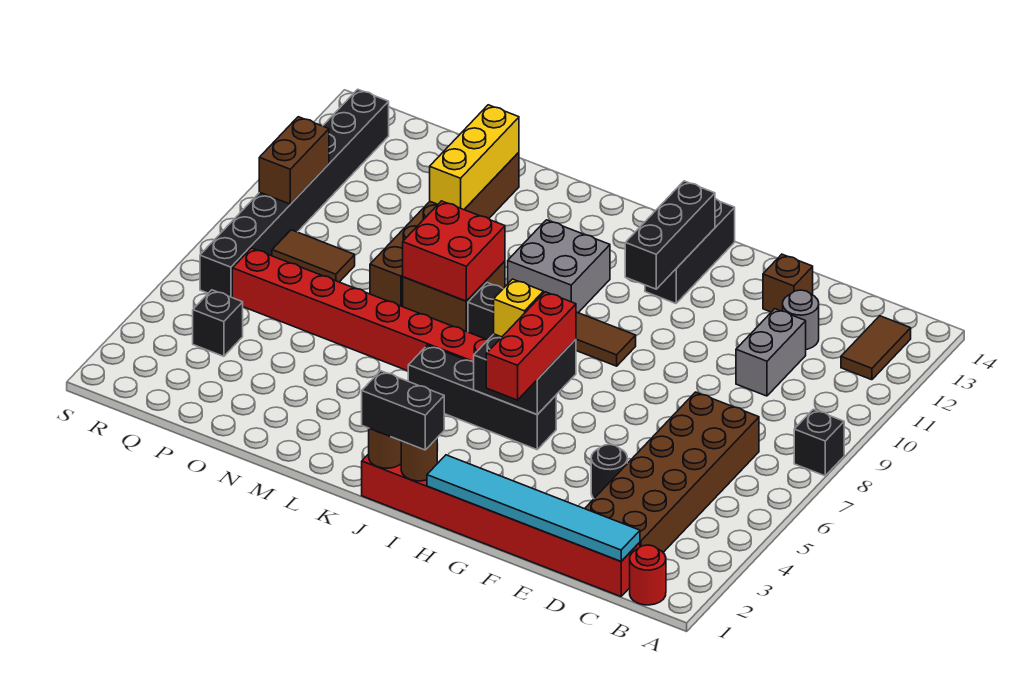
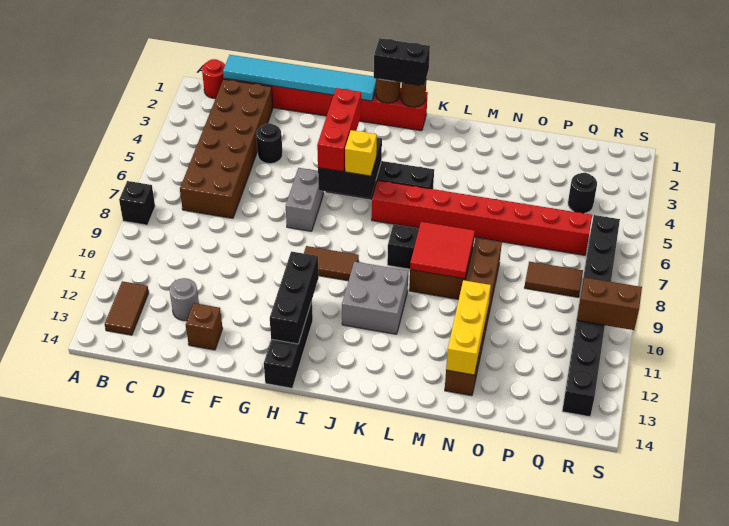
grey brick D10:D11 level 1 -> grey brick G6:G7 level 1
red brick L8:M9 level 2 -> red tile L8:M9 level 2
black brick Q4 level 1 -> black round brick Q4 level 1
brown brick R9:R10 level 2 -> brown brick R10:S10 level 2

